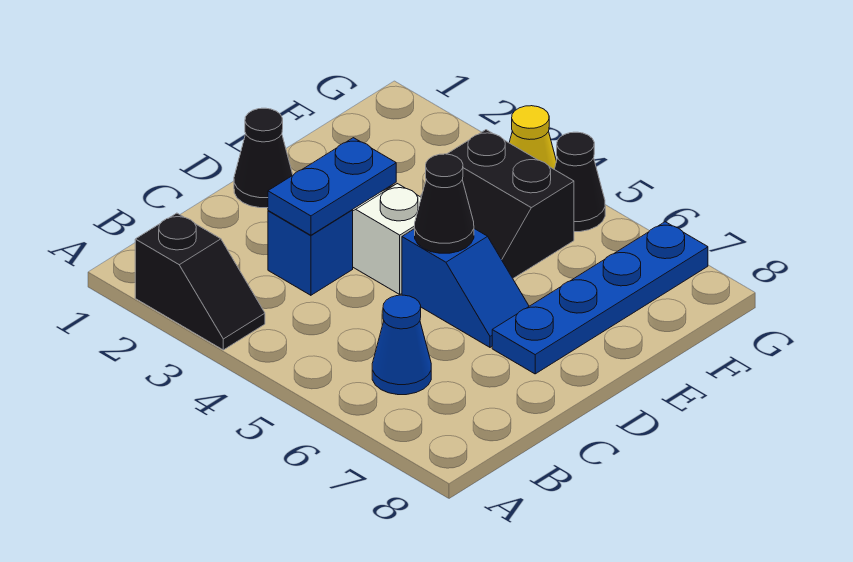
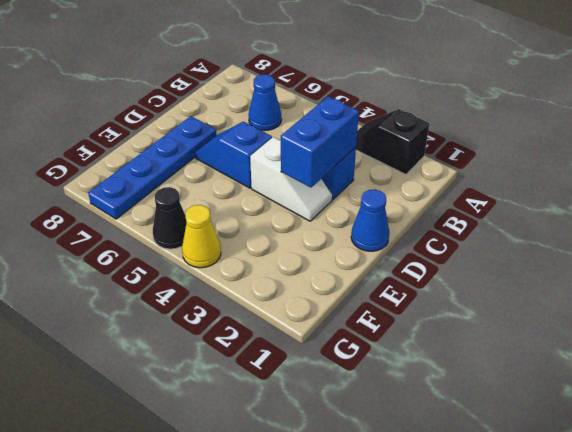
blue plate C3:D3 level 2 -> blue brick C3:D3 level 2
black cone D1 level 1 -> blue cone D1 level 1
black cone D5 level 2 -> none
black slope E4:F5 level 1 top F -> none

